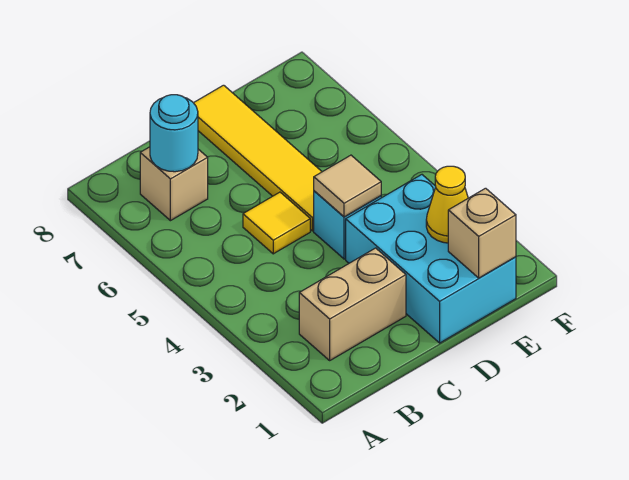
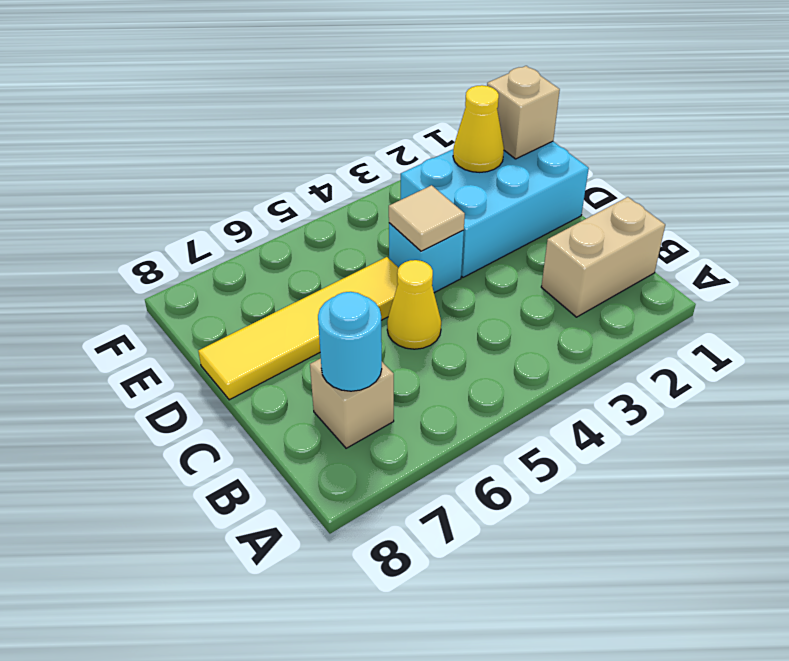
tan brick B2:C2 level 1 -> tan brick B1:B2 level 1
yellow tile C5 level 1 -> yellow cone C5 level 1

